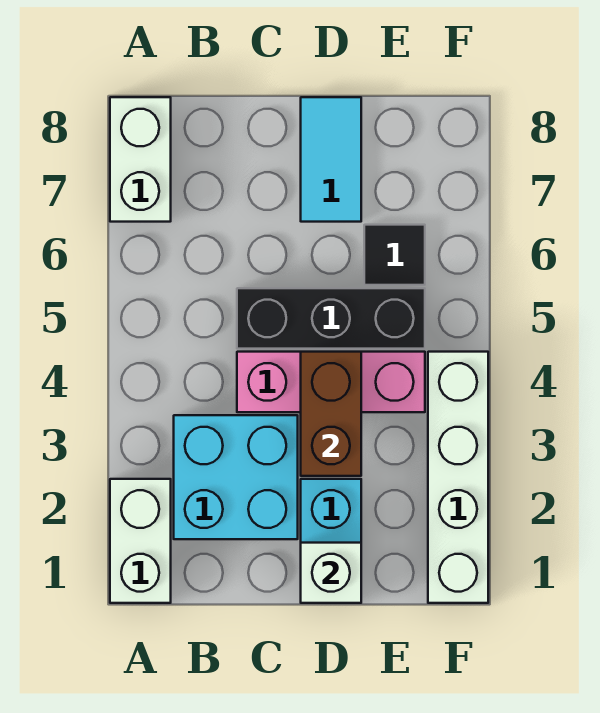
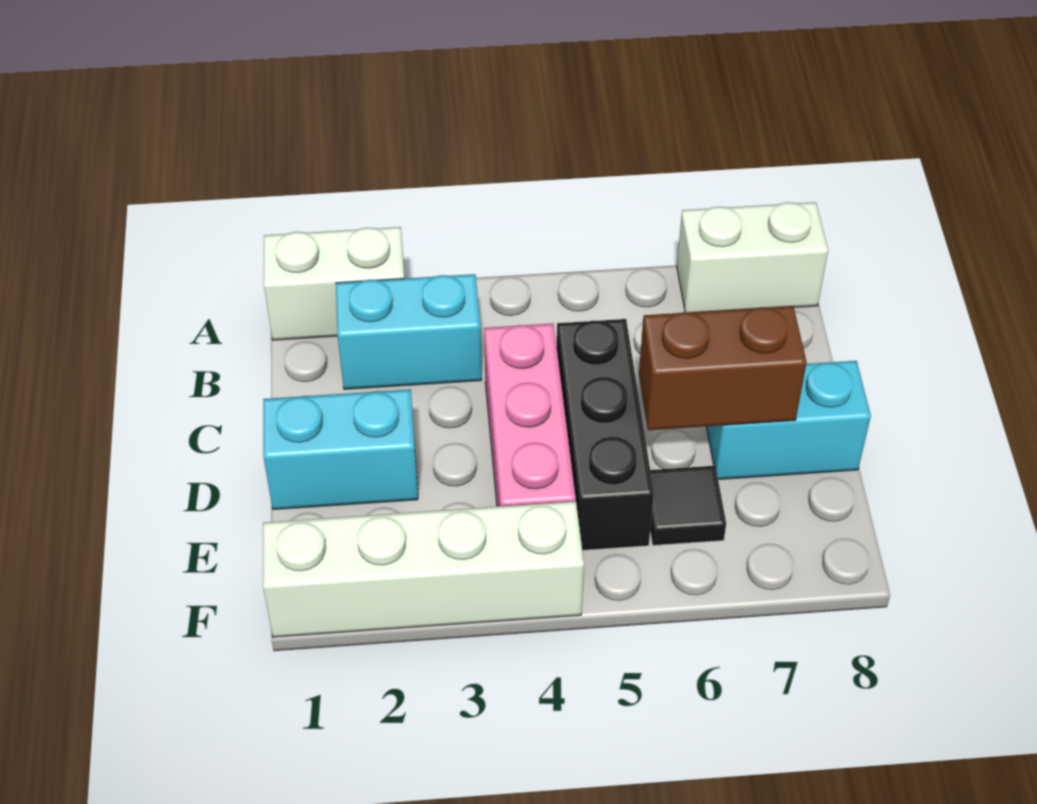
cyan brick B2:C3 level 1 -> cyan brick B2:B3 level 1
white brick D1 level 2 -> none
brown brick D3:D4 level 2 -> brown brick D6:D7 level 2
cyan tile D7:D8 level 1 -> cyan brick D7:D8 level 1

